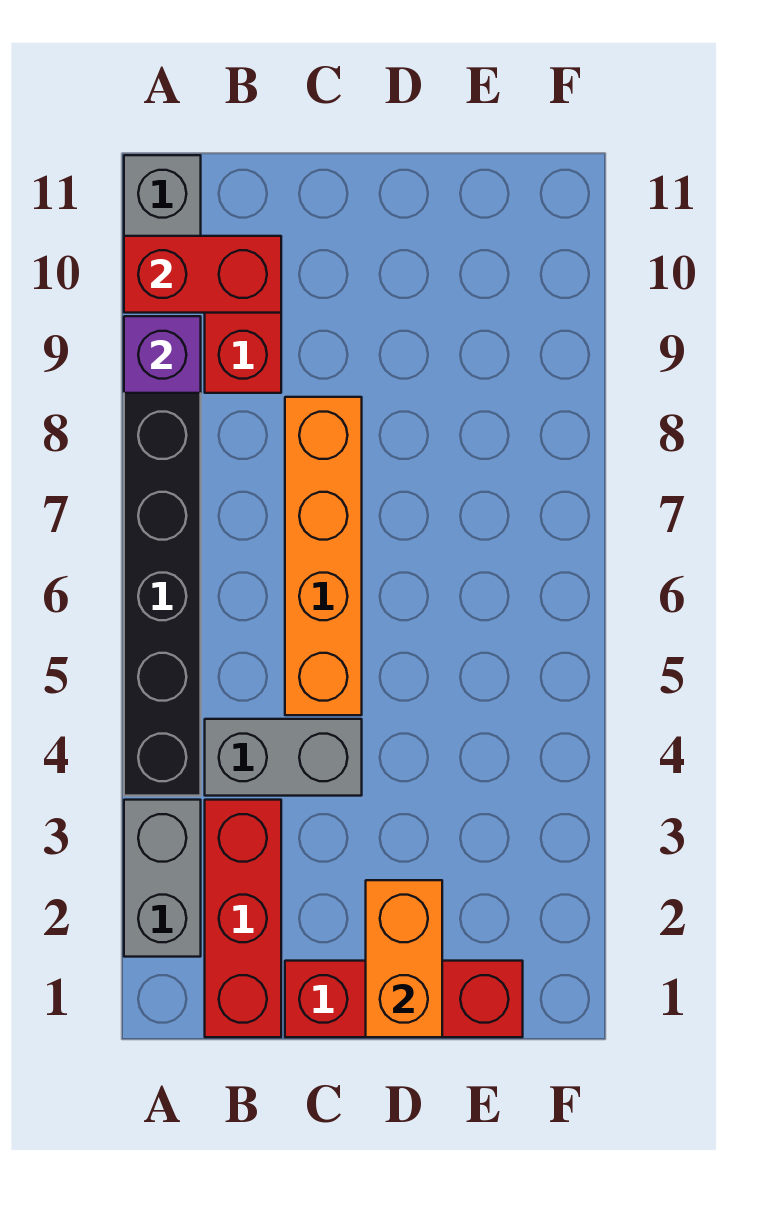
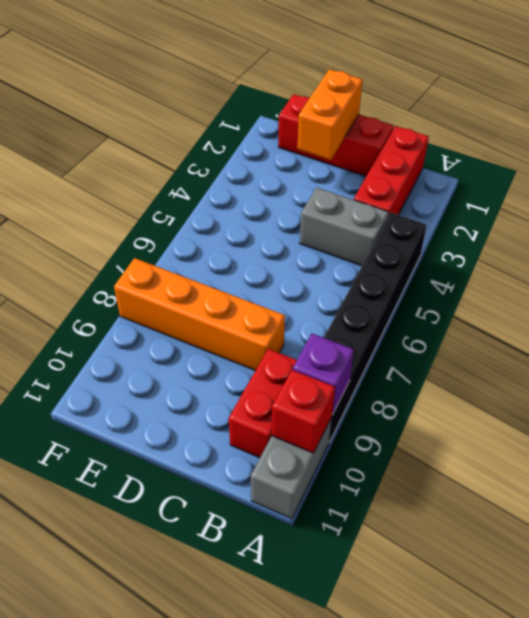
grey brick A2:A3 level 1 -> none
red brick A10:B10 level 2 -> red brick A10 level 2
orange brick C5:C8 level 1 -> orange brick C8:F8 level 1

